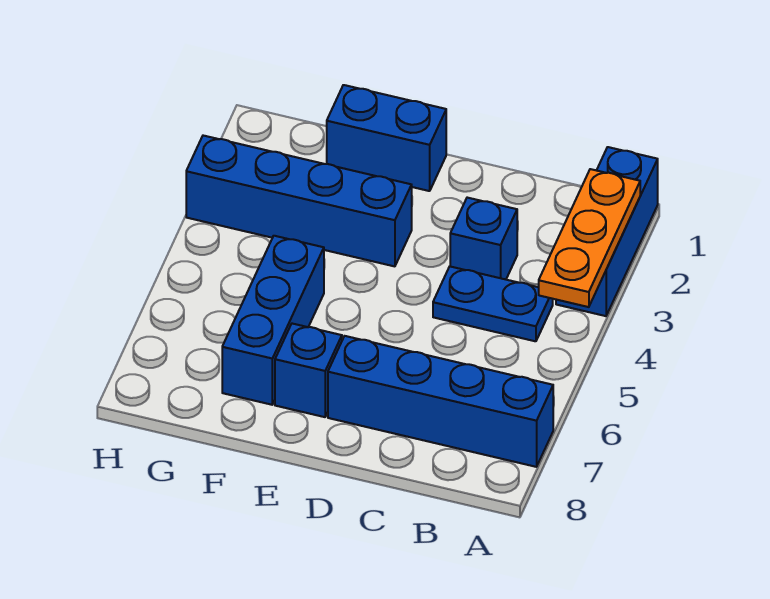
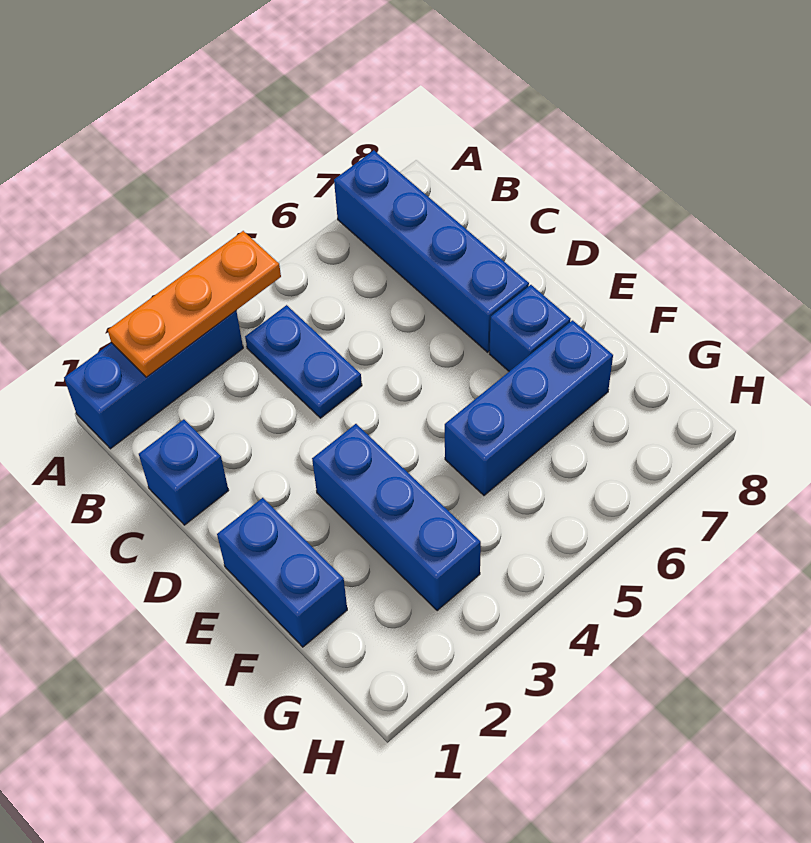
blue brick C3 level 1 -> blue brick C1 level 1
blue brick E3:H3 level 1 -> blue brick E3:G3 level 1

